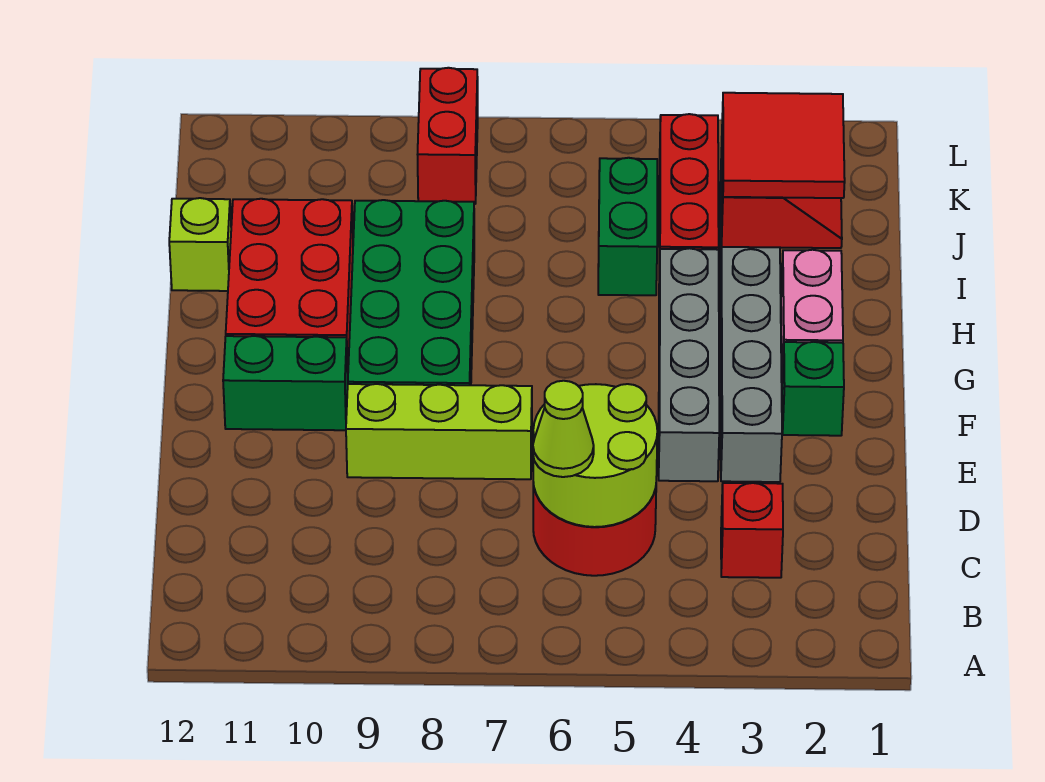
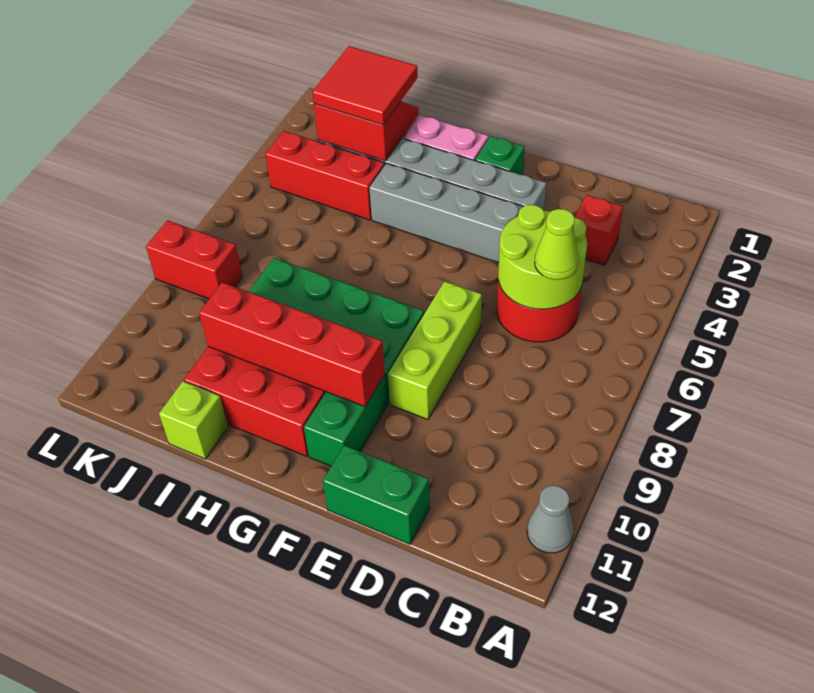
none -> grey cone A11 level 1
none -> red brick F10:I10 level 2
green brick I5:J5 level 1 -> green brick D12:E12 level 1

